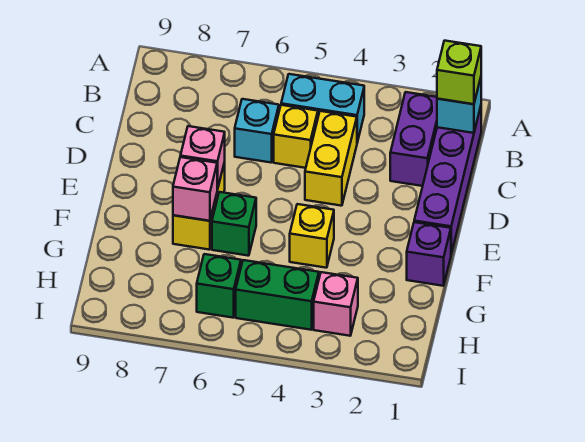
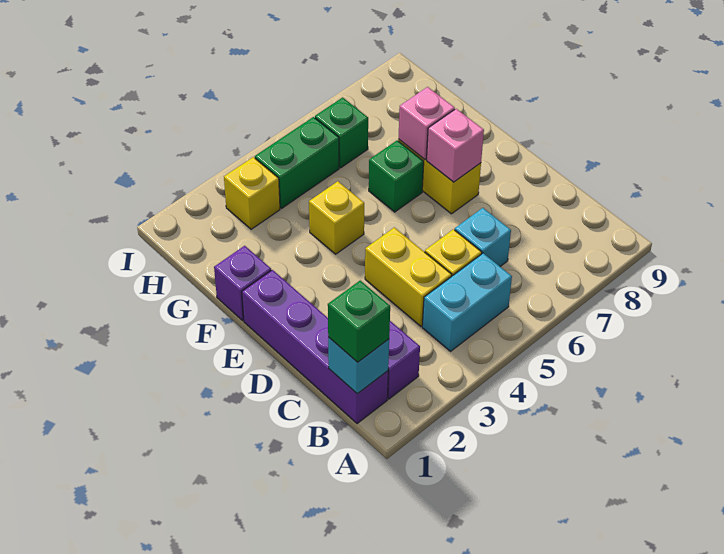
lime brick B1 level 3 -> green brick B1 level 3
pink brick H3 level 1 -> yellow brick H3 level 1

